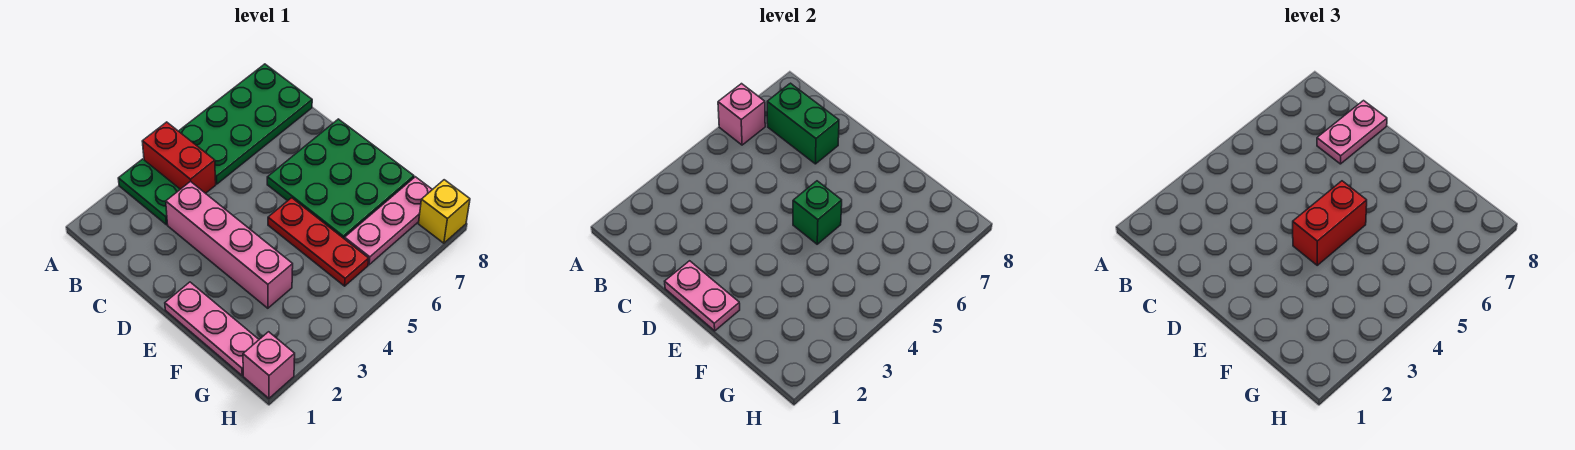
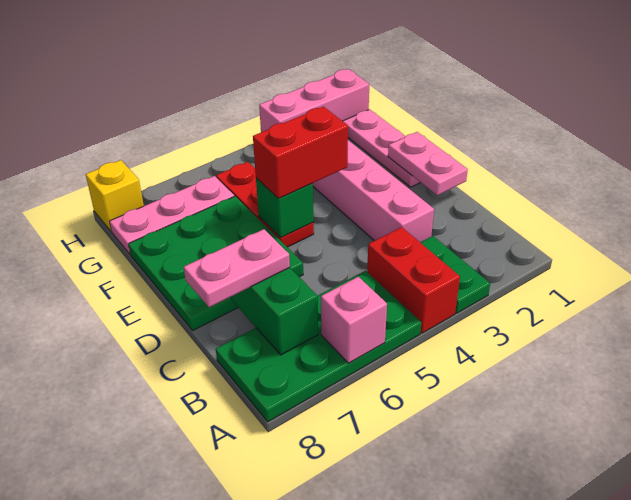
pink brick H1 level 1 -> pink brick H1:H3 level 1

